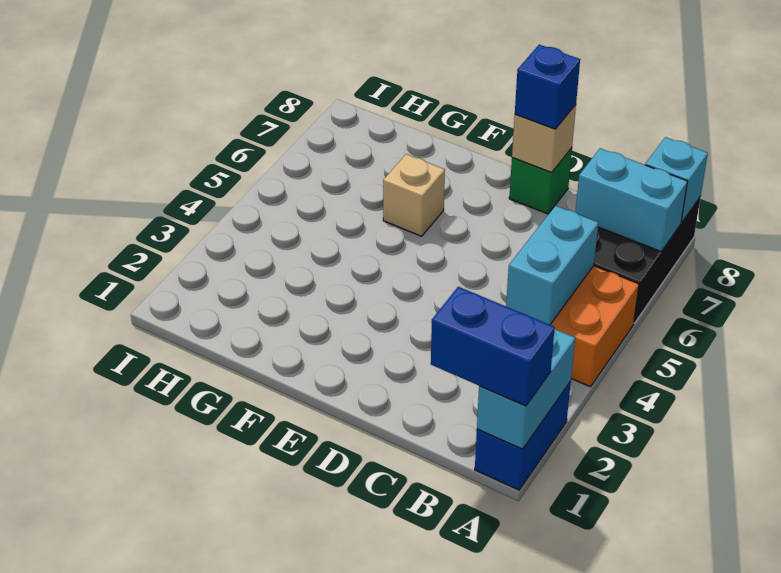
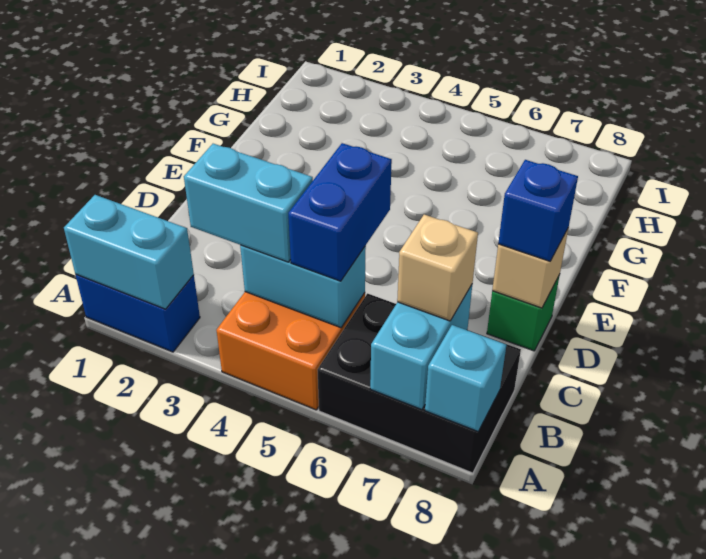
blue brick A1:B1 level 3 -> blue brick B5:C5 level 3
none -> cyan brick B3:B4 level 3
tan brick F6 level 1 -> tan brick B7 level 3

